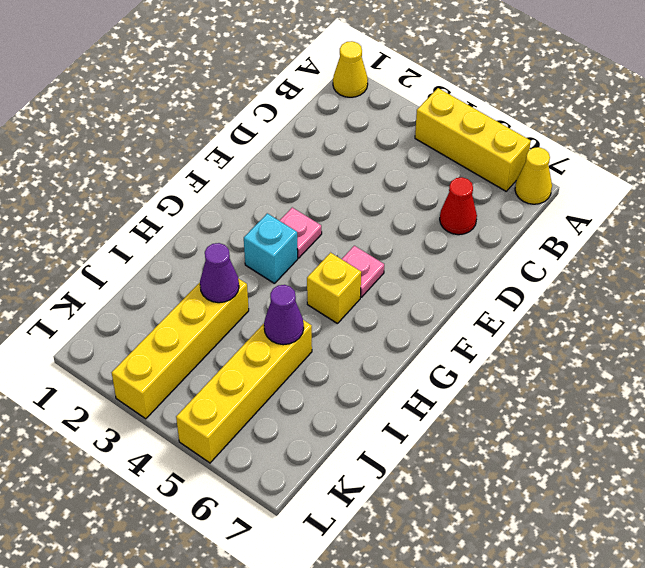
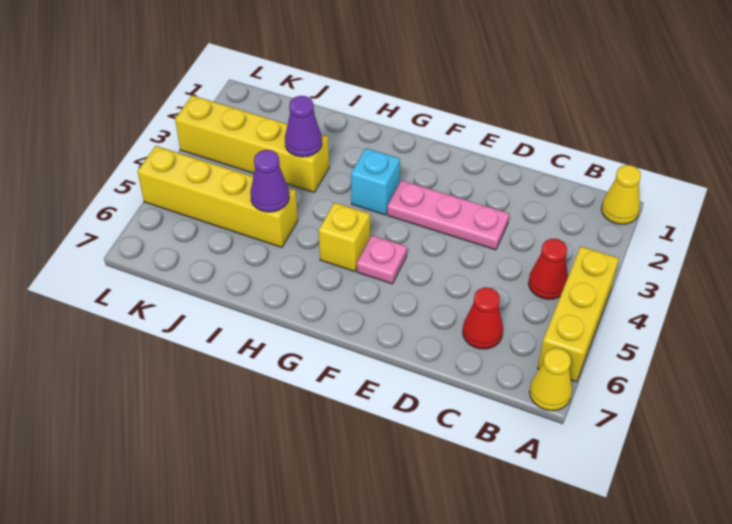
none -> red cone B4 level 1
pink plate F3 level 1 -> pink plate D3:F3 level 1

